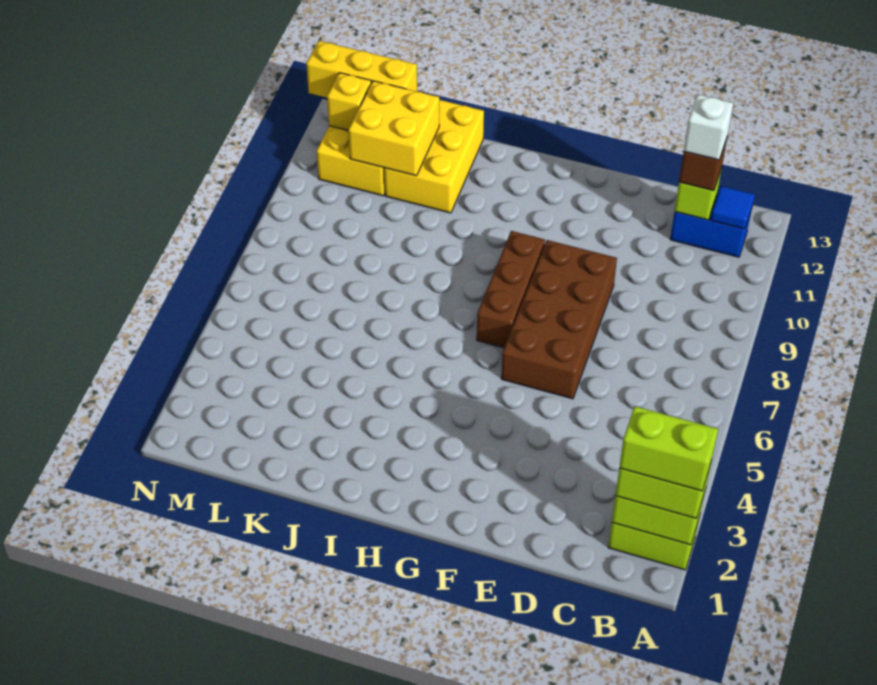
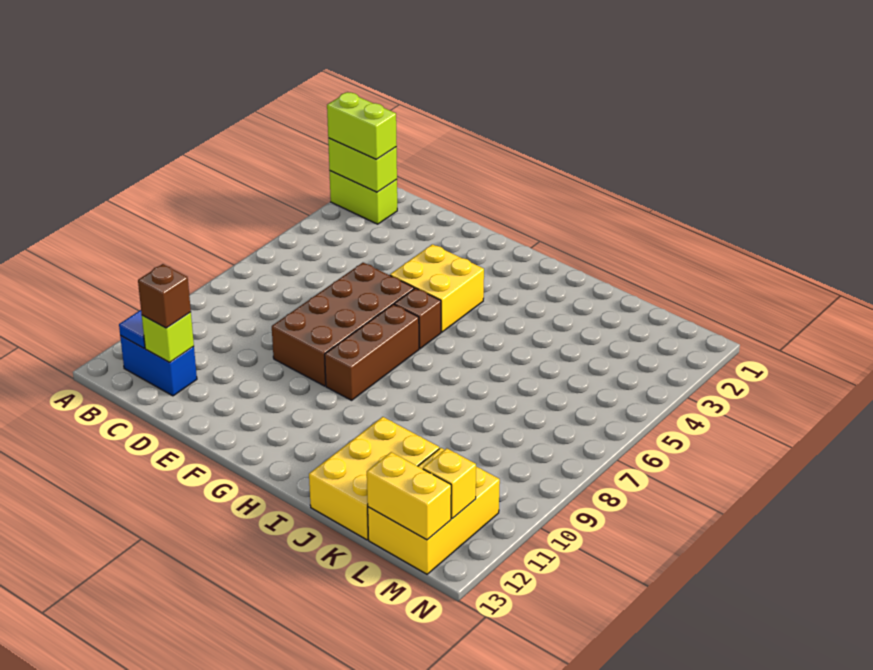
lime brick A2:B2 level 4 -> none
white brick C12 level 4 -> none
none -> brown brick G6 level 1
yellow brick K11:L12 level 2 -> yellow brick F4:G5 level 1
yellow brick L13:N13 level 2 -> yellow brick L13:M13 level 2

